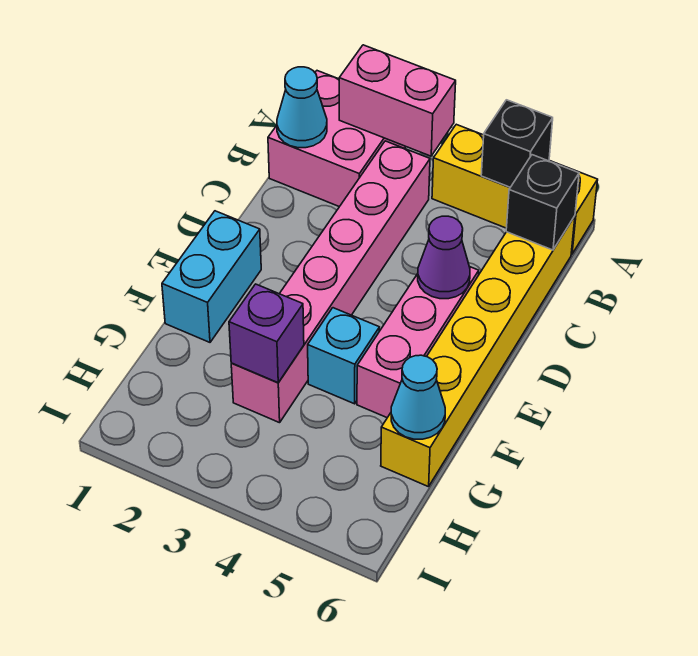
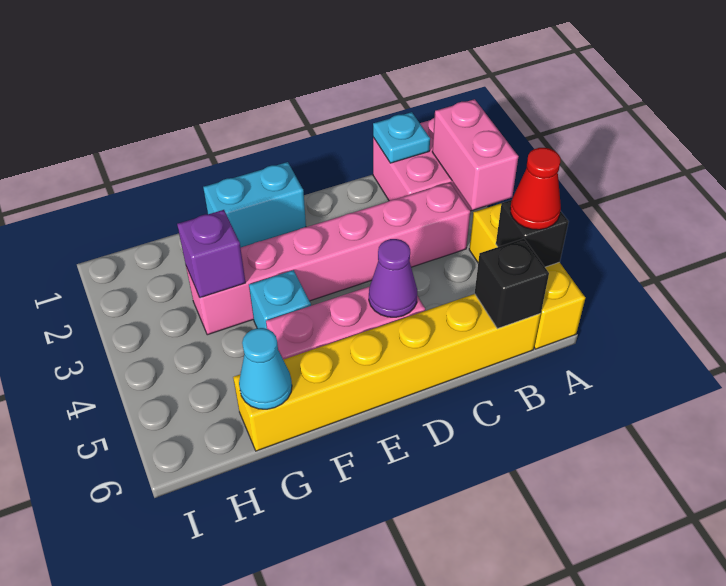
none -> red cone A5 level 3
cyan cone B1 level 2 -> cyan plate B1 level 2

